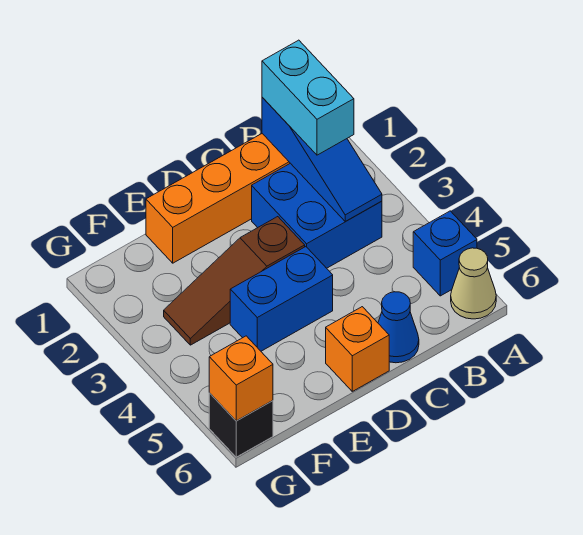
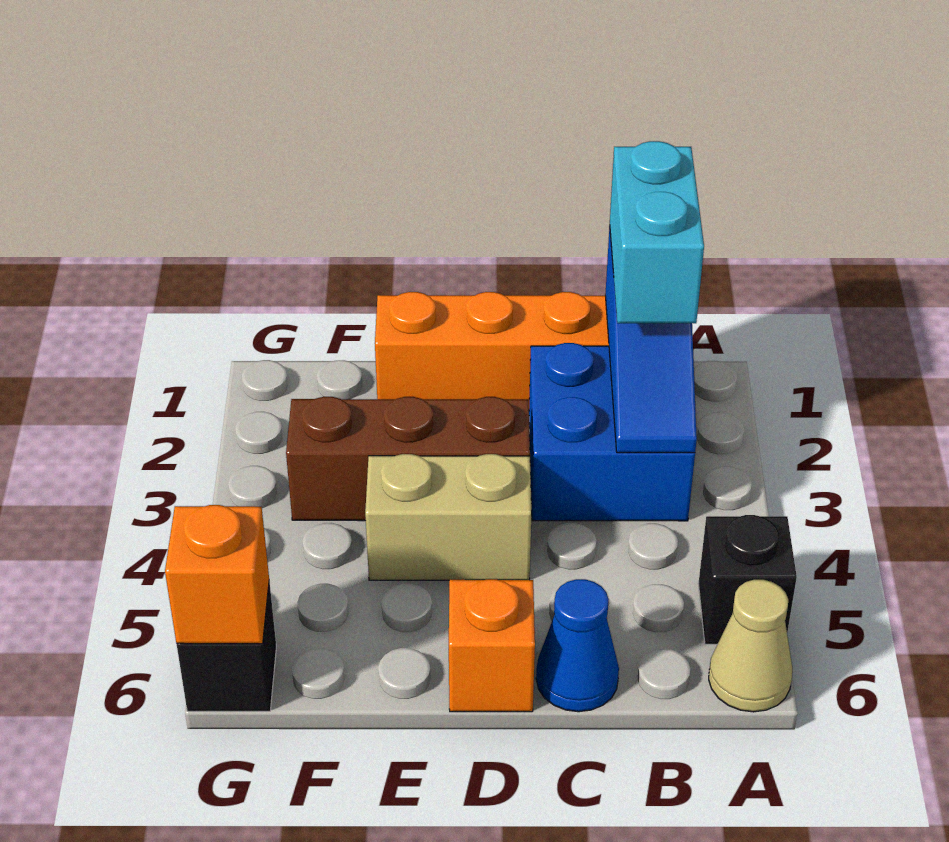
blue brick A5 level 1 -> black brick A5 level 1
brown slope D3:F3 level 1 top D -> brown brick D3:F3 level 1
blue brick D4:E4 level 1 -> tan brick D4:E4 level 1

